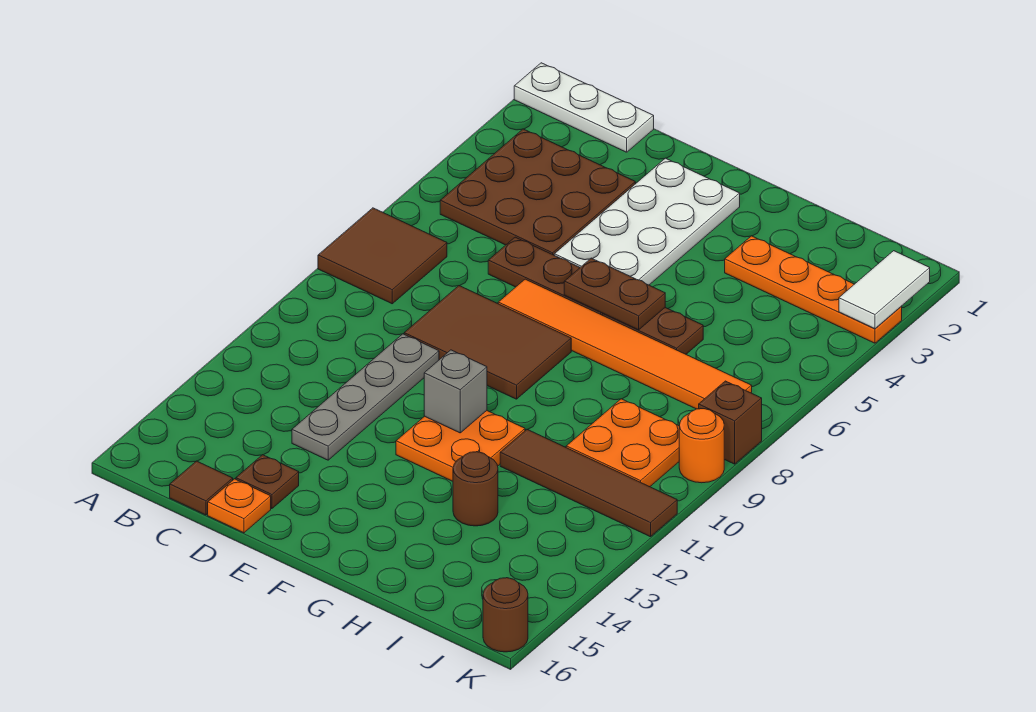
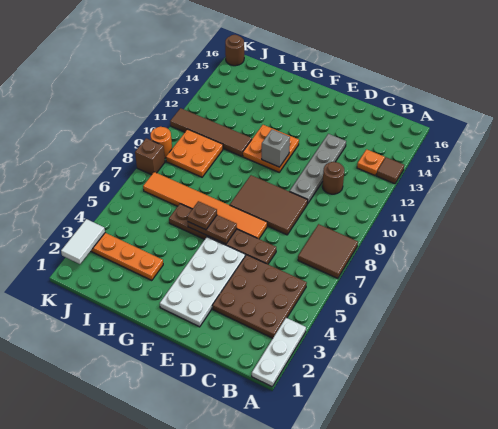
white plate A1:C1 level 1 -> white plate A1:A3 level 1
brown tile C16 level 1 -> brown tile A13 level 1
brown plate D15 level 1 -> brown plate G6 level 3
orange plate D16 level 1 -> orange plate B13 level 1
brown round brick H13 level 1 -> brown round brick C11 level 1

